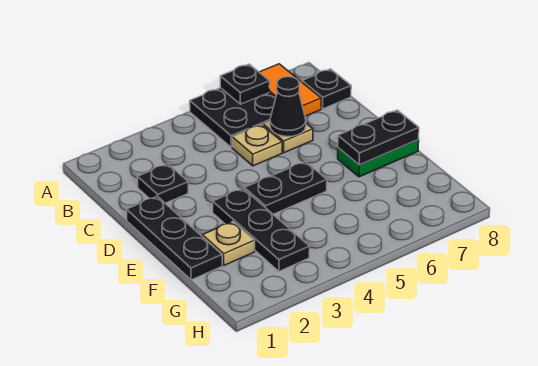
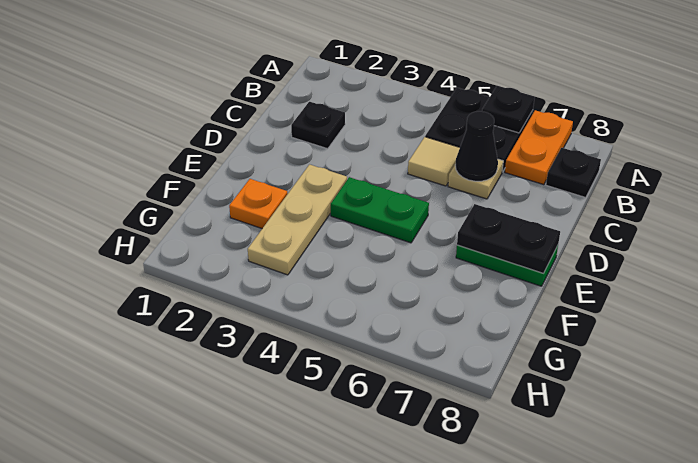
orange tile A7:B7 level 1 -> orange plate A7:B7 level 1
tan plate C5 level 1 -> tan tile C5 level 1
black plate D1:F1 level 1 -> none
black plate E3:G3 level 1 -> tan plate E3:G3 level 1
black plate E4:E5 level 1 -> green plate E4:E5 level 1
tan plate F2 level 1 -> orange plate F2 level 1

